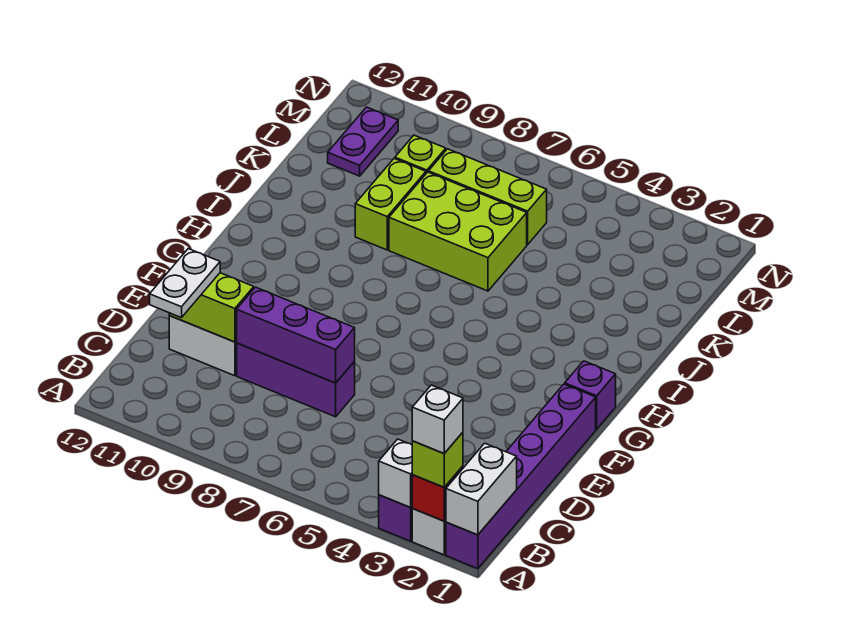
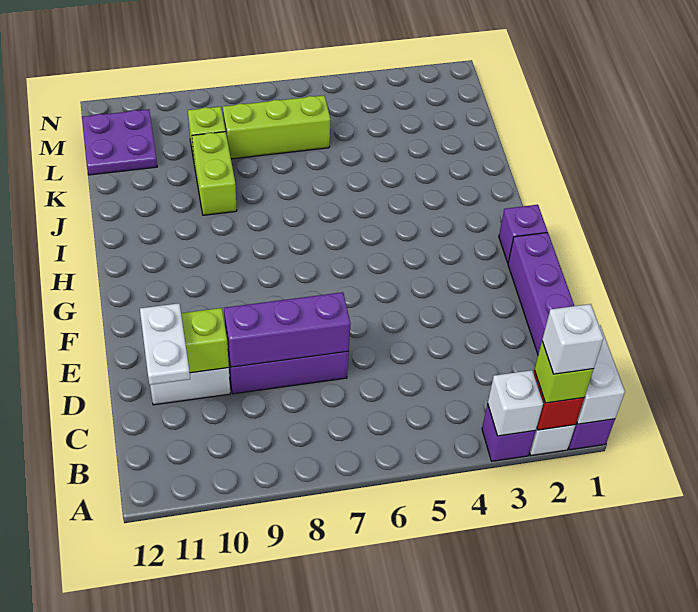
lime brick J6:K8 level 1 -> none
purple plate L11:M11 level 1 -> purple plate L11:M12 level 1

